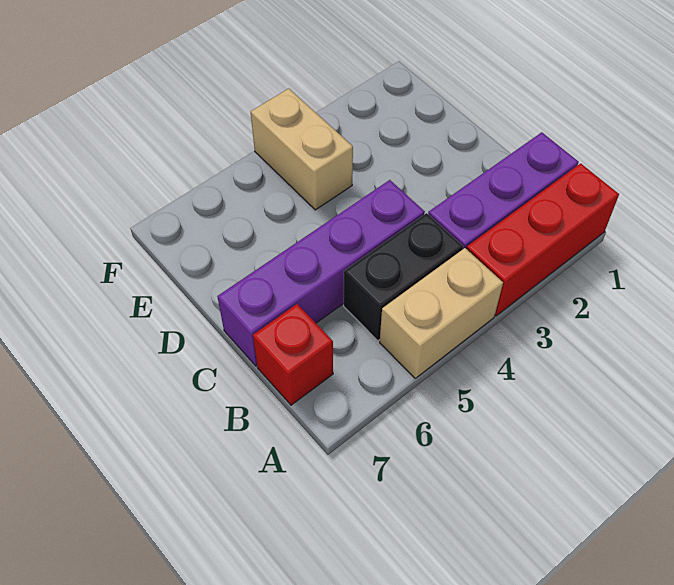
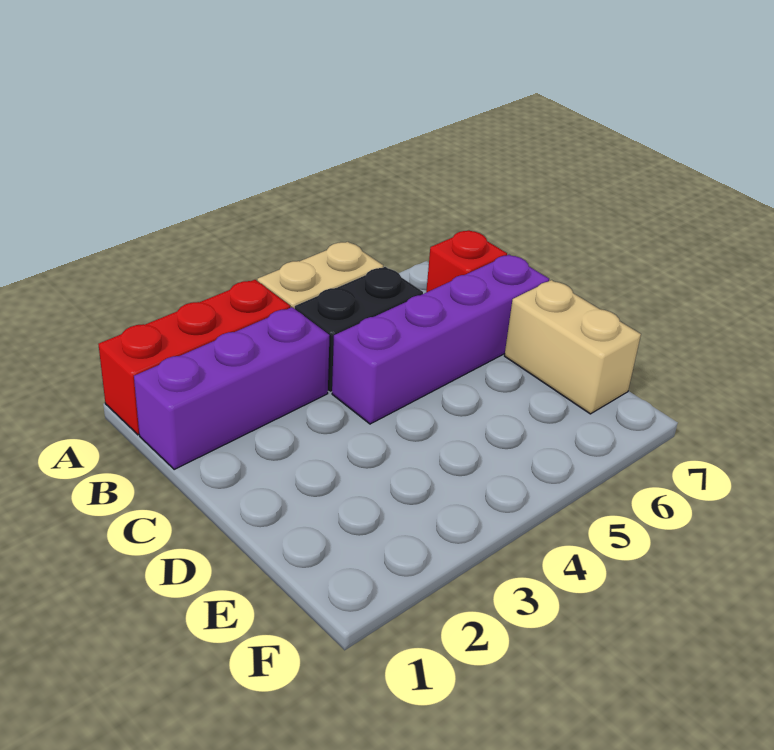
tan brick E4:F4 level 1 -> tan brick D7:E7 level 1

